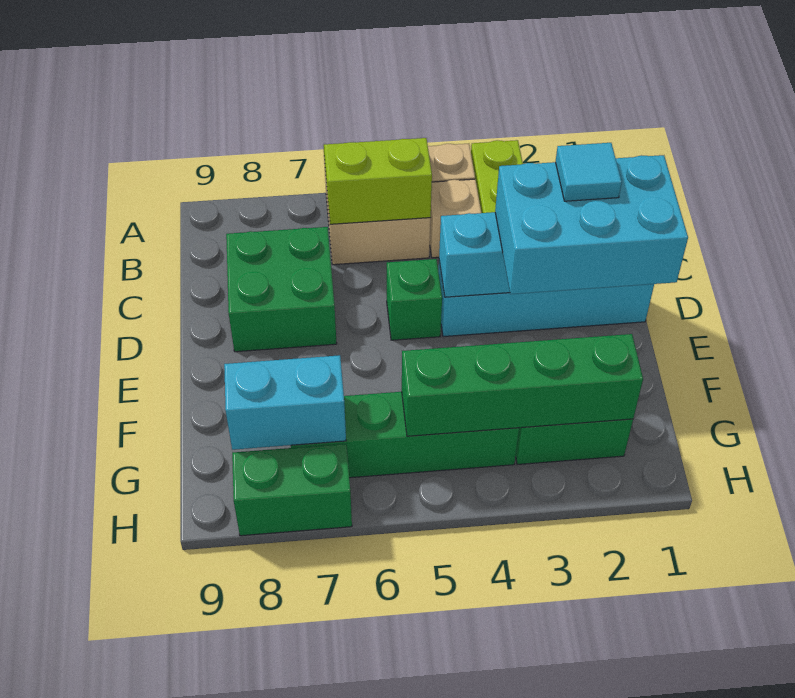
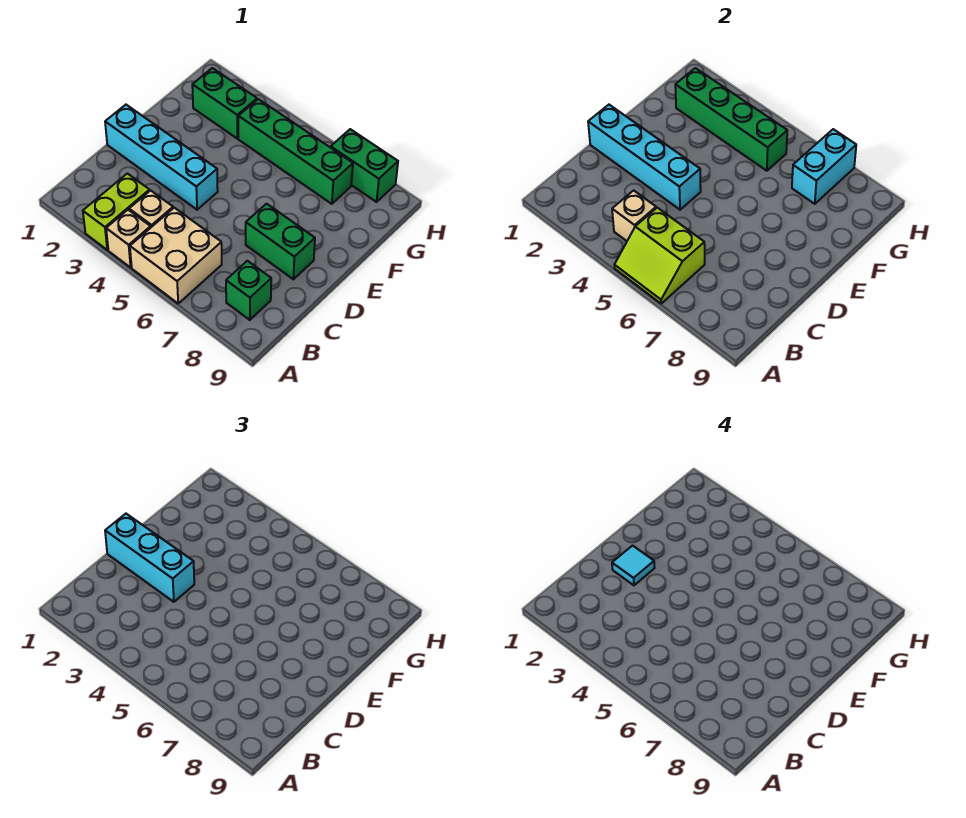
none -> tan brick B4 level 2
green brick C7:D8 level 1 -> green brick D7:D8 level 1
cyan brick D1:E3 level 3 -> cyan brick D1:D3 level 3
green brick D5 level 1 -> green brick B8 level 1
cyan brick G7:G8 level 2 -> cyan brick G7:H7 level 2

